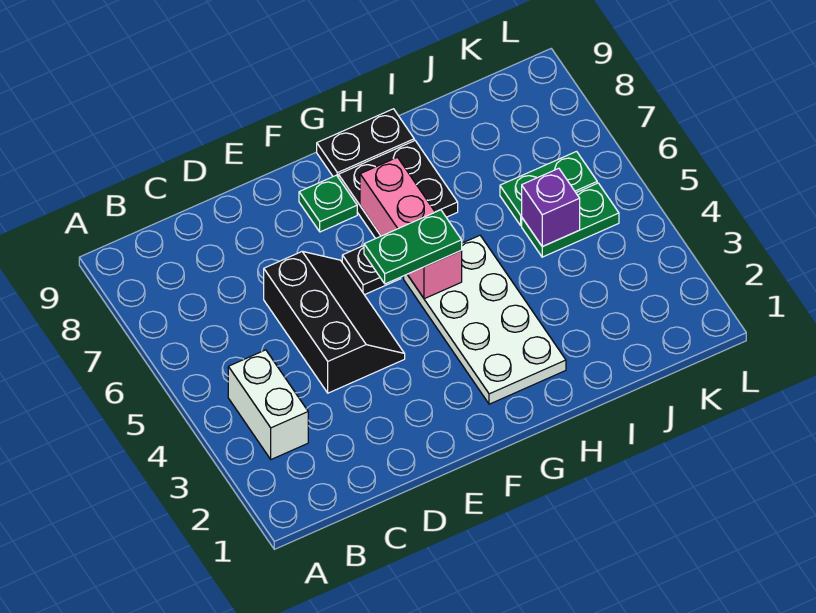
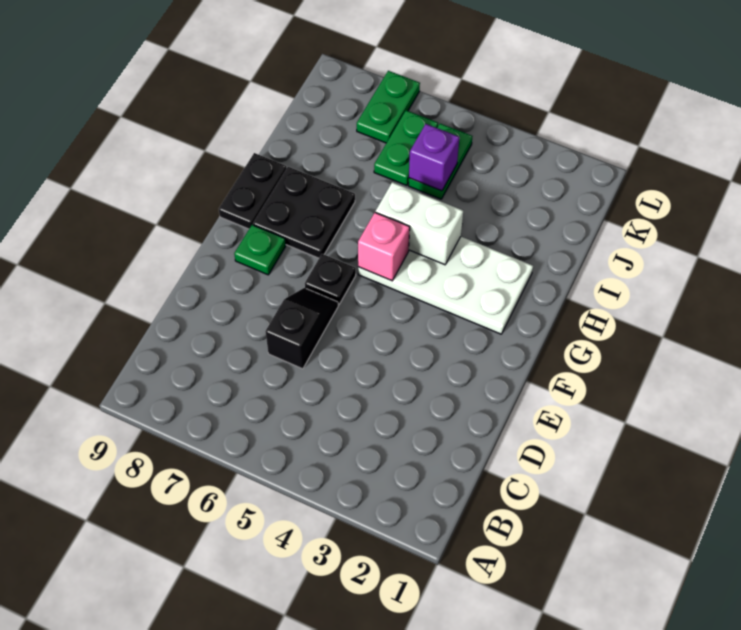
white brick B3:B4 level 1 -> white brick H4:H5 level 2
black slope D4:E6 level 1 top D -> black slope D6:E6 level 1 top D
green plate F5:G5 level 3 -> green plate K7:L7 level 1
pink brick G5:G7 level 2 -> pink brick G5 level 2

